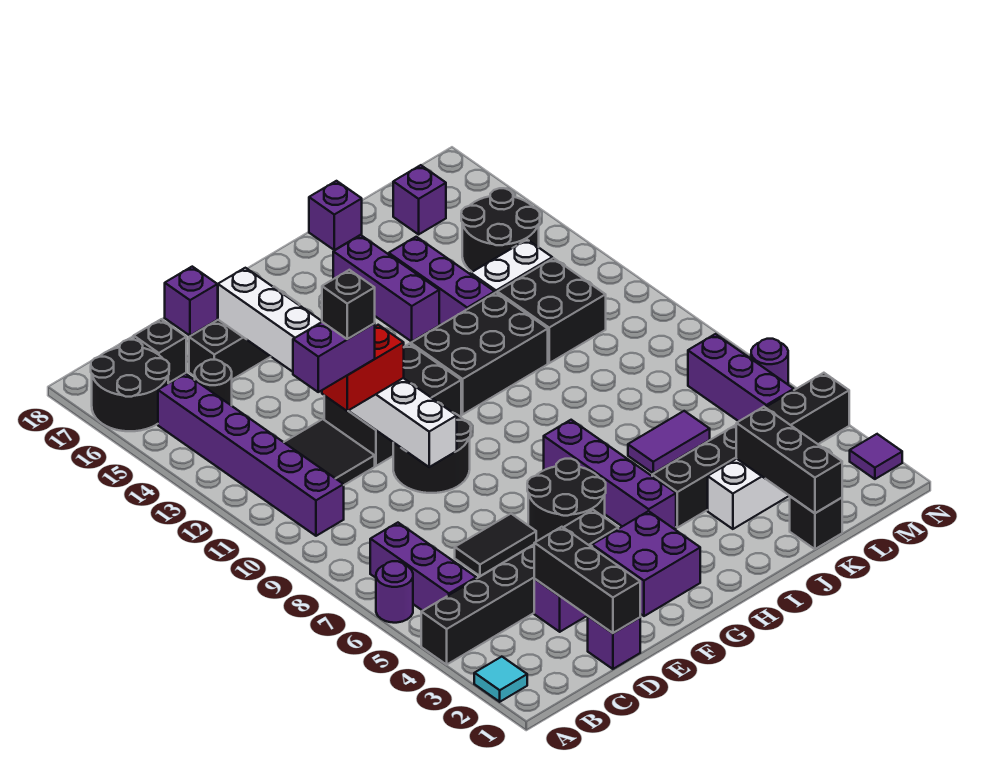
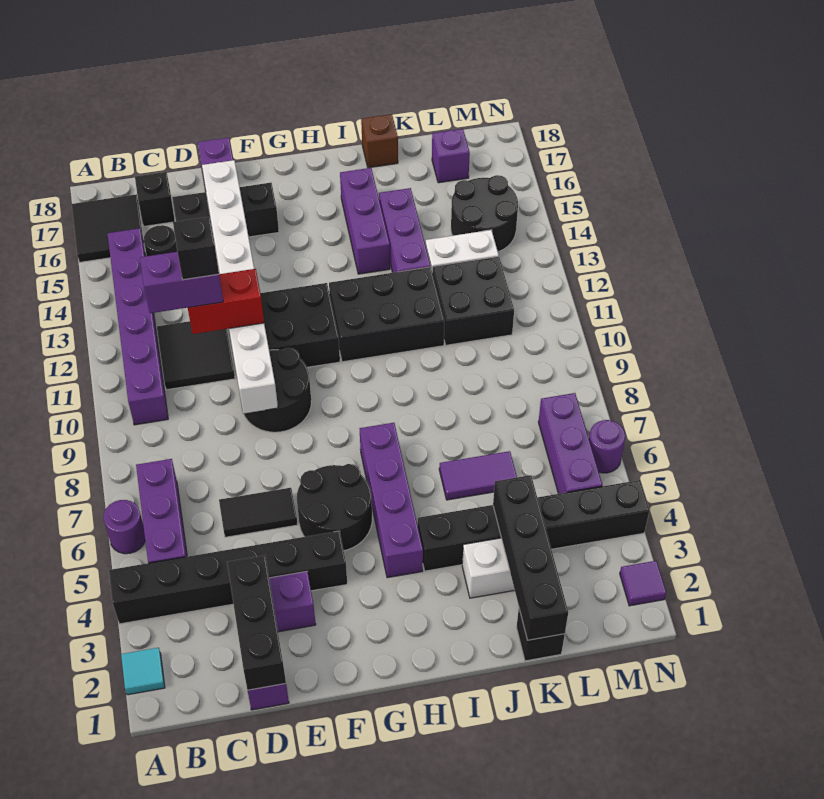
black round brick A16:B17 level 1 -> black tile A16:B17 level 1
purple brick F2:G3 level 1 -> none
purple brick J18 level 1 -> brown brick J18 level 1
black brick K1:K3 level 2 -> black brick K1:K4 level 2

